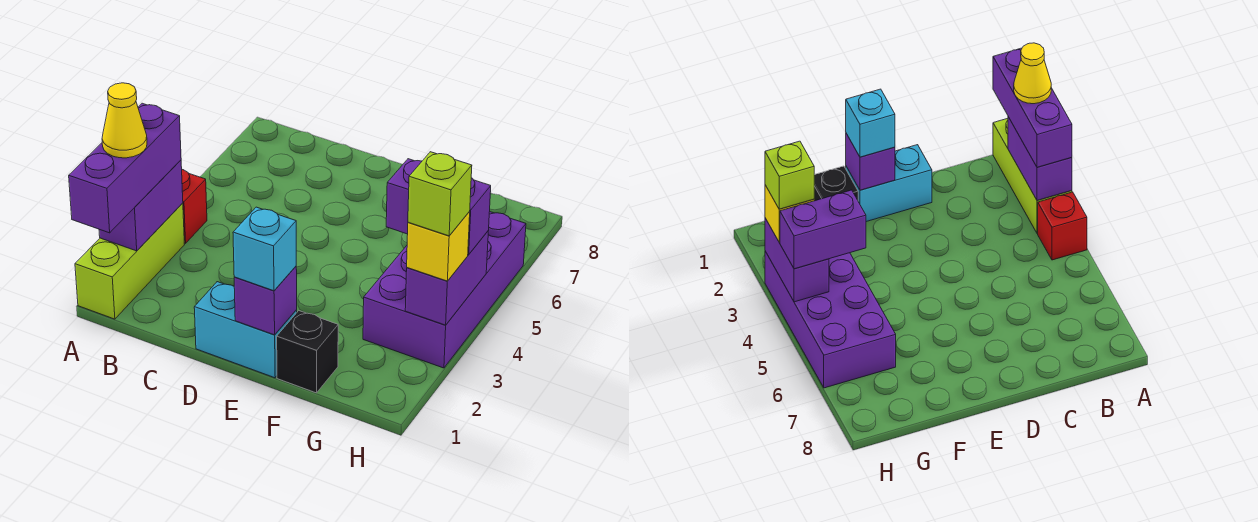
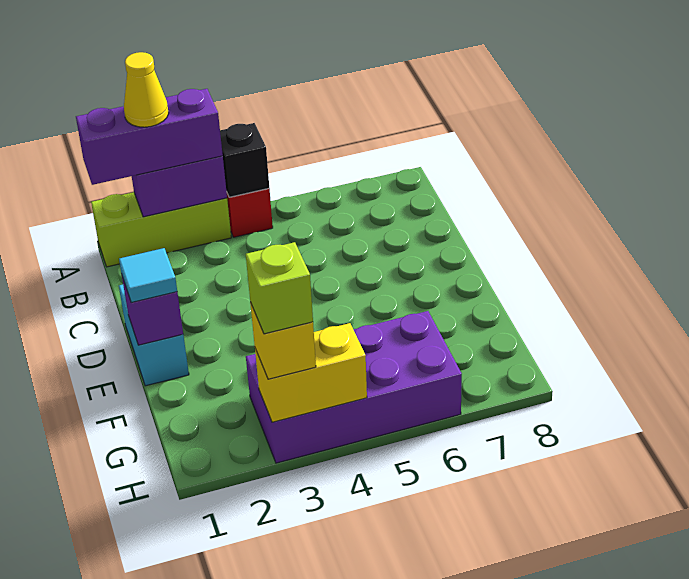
cyan brick E1 level 3 -> cyan tile E1 level 3
black brick F1 level 1 -> black brick A4 level 2
purple brick G4:H4 level 3 -> none
purple brick H3:H4 level 2 -> yellow brick H3:H4 level 2

